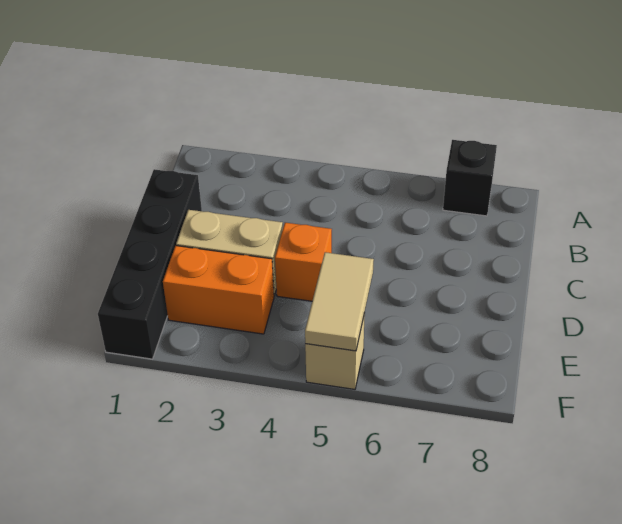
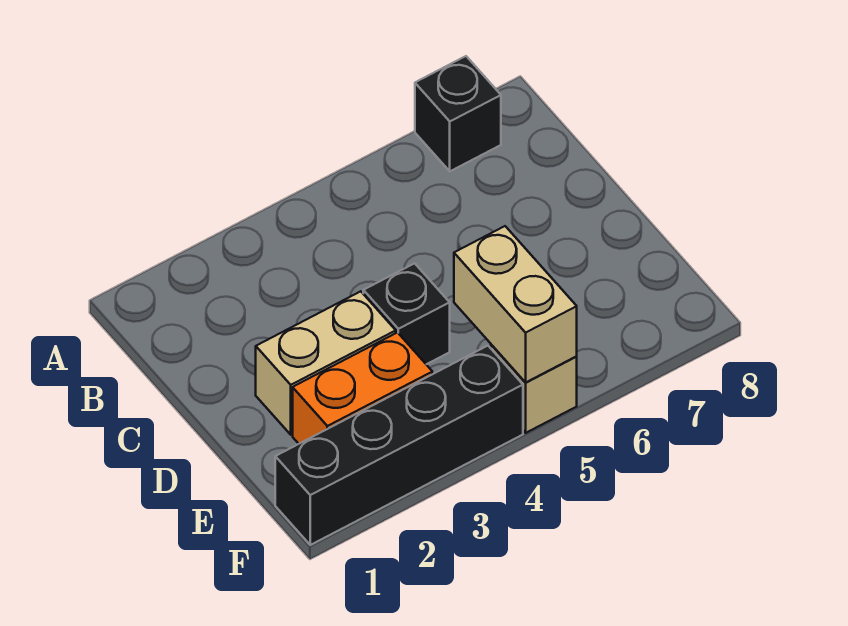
black brick C1:F1 level 1 -> black brick F1:F4 level 1
orange brick D4 level 1 -> black brick D4 level 1
tan tile E5:F5 level 2 -> tan brick E5:F5 level 2

